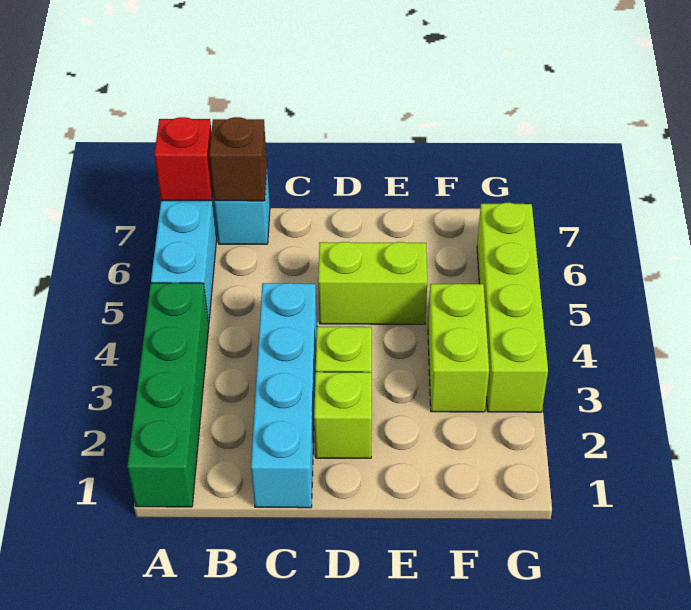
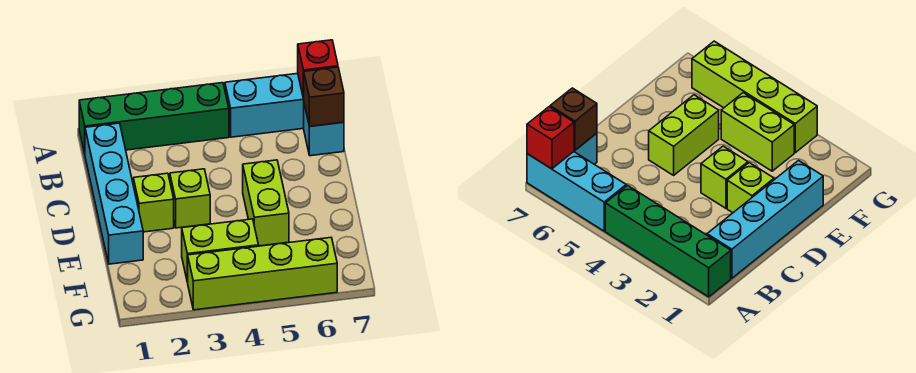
cyan brick C1:C4 level 1 -> cyan brick B1:E1 level 1

